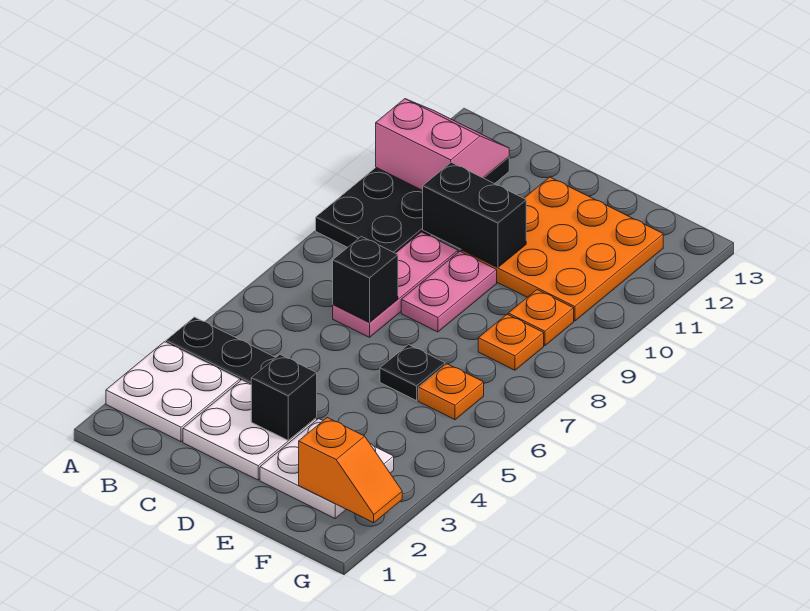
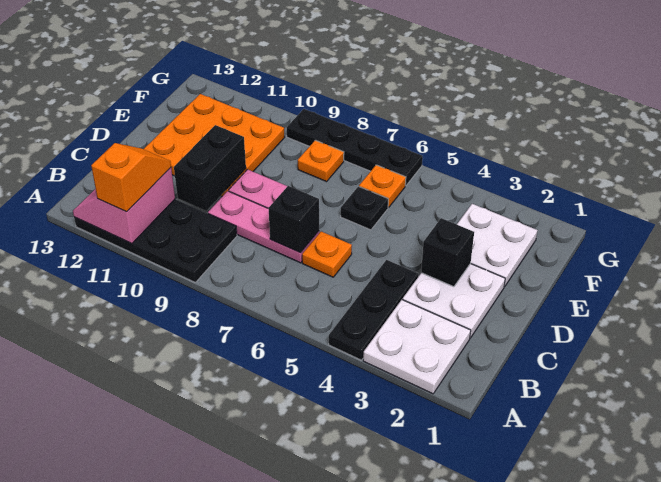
orange slope F2:G2 level 2 top F -> orange slope A11:B11 level 3 top A
orange plate F9 level 1 -> orange plate C6 level 1
none -> black plate G6:G9 level 1

